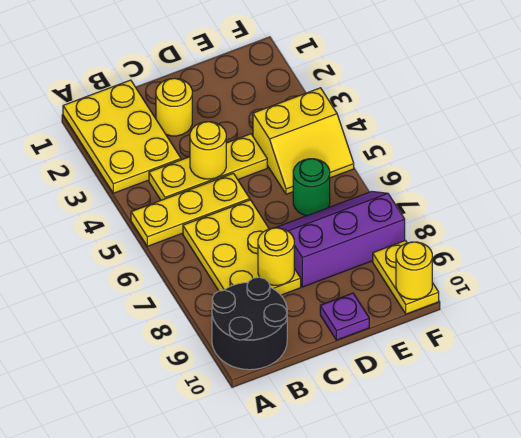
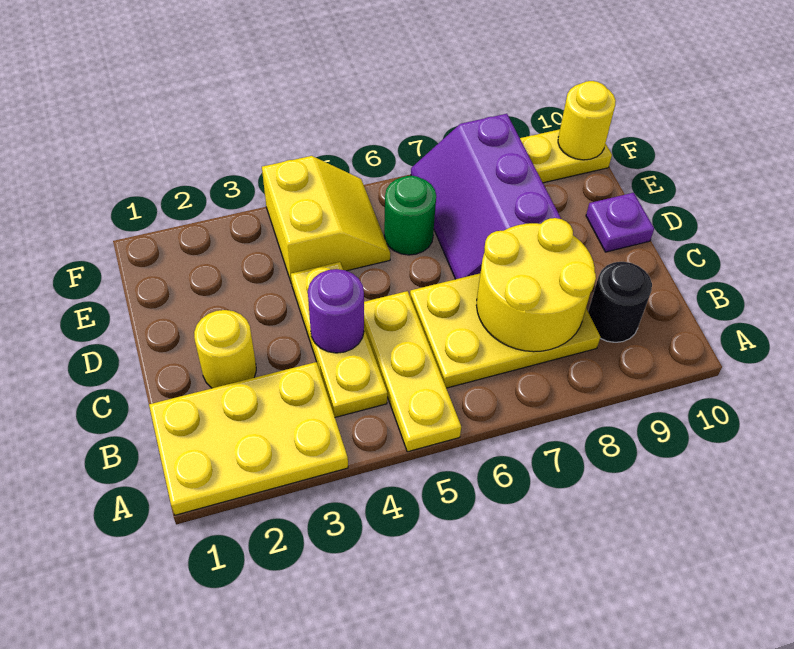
black round brick A9:B10 level 1 -> black round brick B9 level 1
yellow round brick C4 level 2 -> purple round brick C4 level 2
yellow round brick C8 level 2 -> yellow round brick B7:C8 level 2

